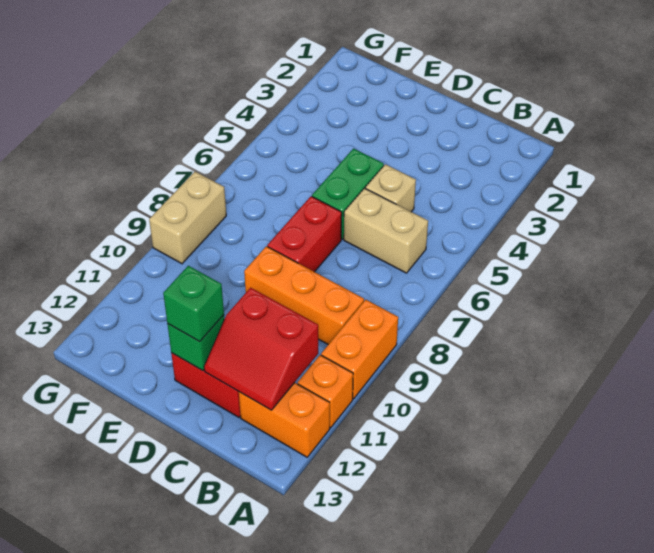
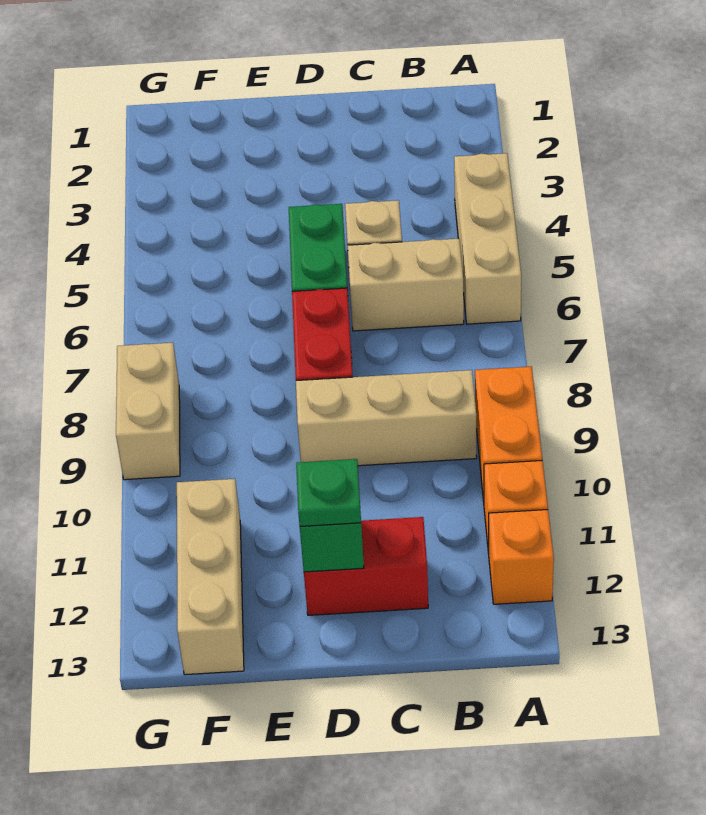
none -> tan brick A4:A6 level 1
orange brick A12:B12 level 1 -> orange brick A12 level 1
orange brick B9:D9 level 1 -> tan brick B9:D9 level 1
red slope B11:C12 level 2 top 11 -> none
green brick D12 level 3 -> green plate D12 level 3
none -> tan brick F11:F13 level 1

